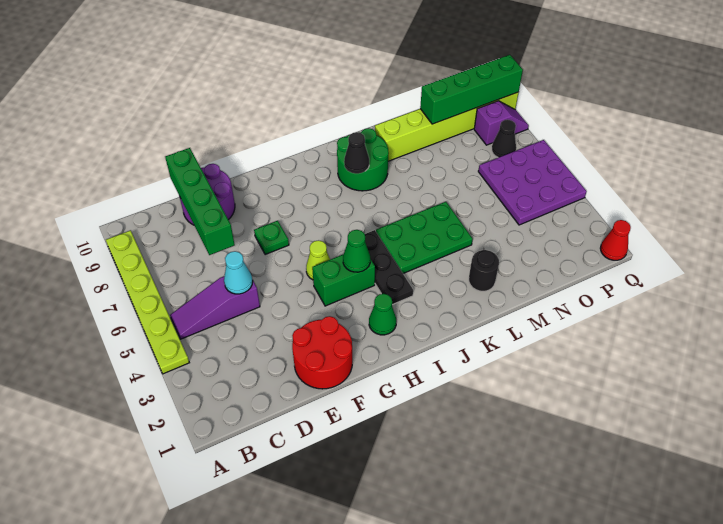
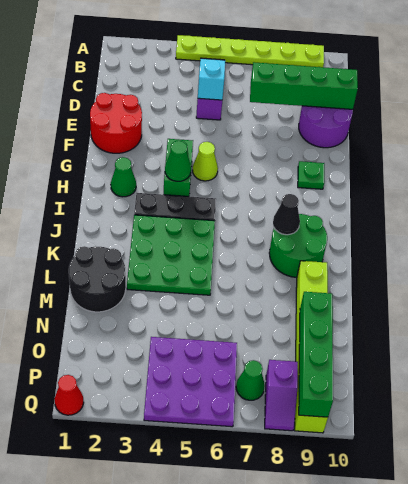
cyan cone D5 level 2 -> cyan brick D5 level 2
green plate F7 level 1 -> green plate G9 level 1
green plate J4:L5 level 1 -> green plate J3:L5 level 1
black round brick L2 level 1 -> black round brick L1:M2 level 1
black cone P7 level 1 -> green cone P7 level 1

